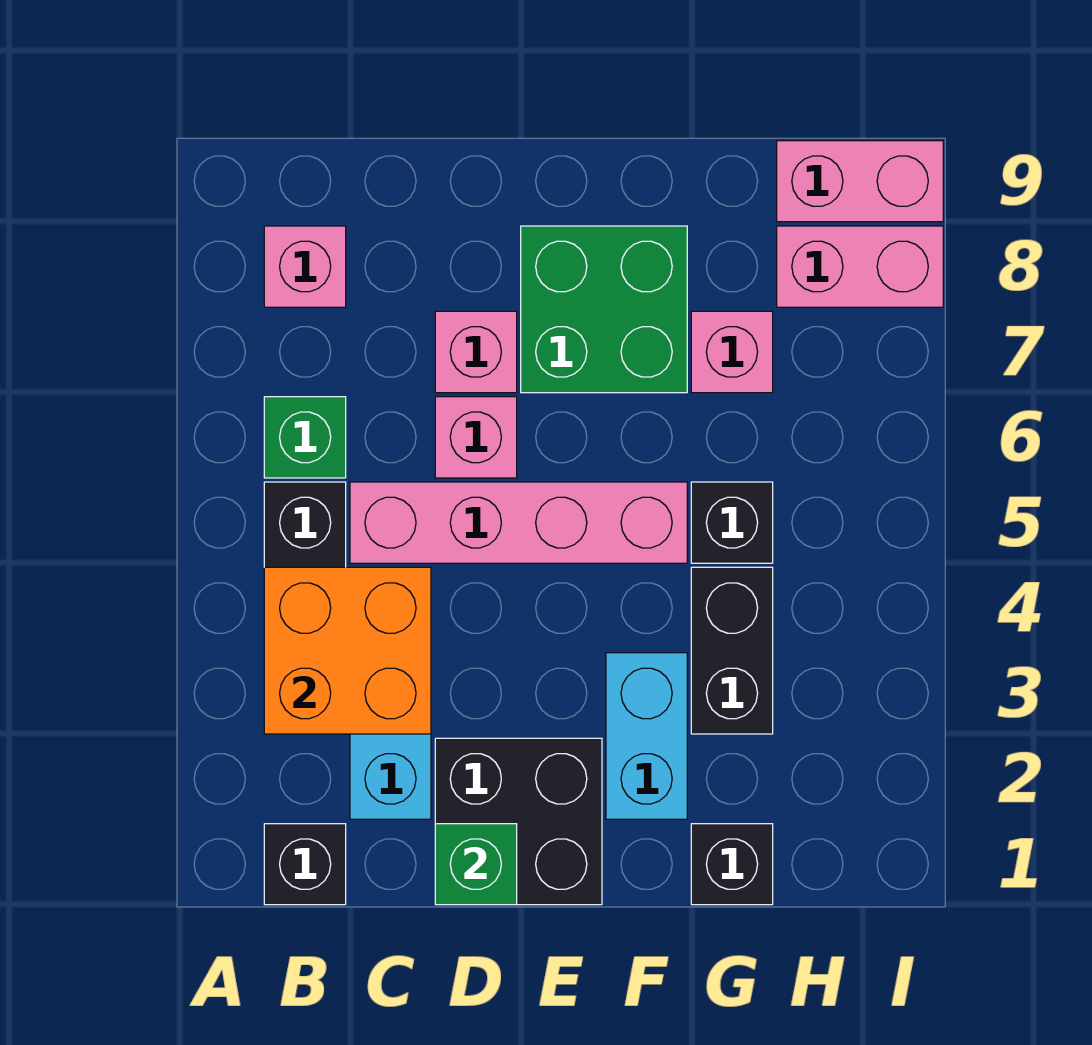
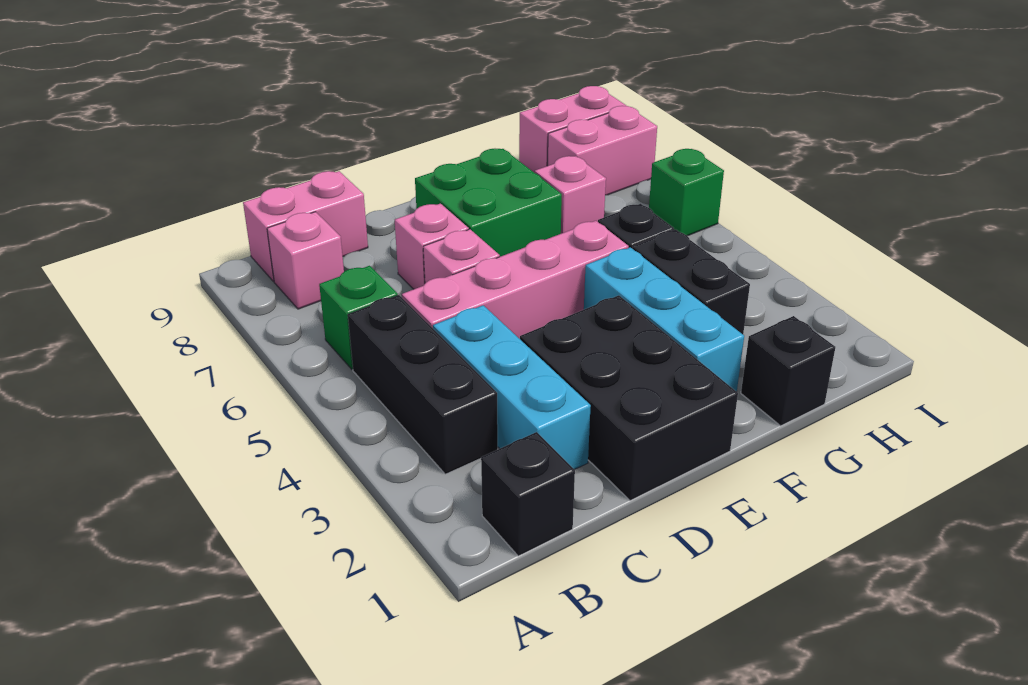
orange brick B3:C4 level 2 -> none
none -> pink brick B9:C9 level 1
black brick D1:E2 level 1 -> black brick D1:E3 level 1
green brick D1 level 2 -> green brick I6 level 1
cyan brick F2:F3 level 1 -> cyan brick F2:F4 level 1

